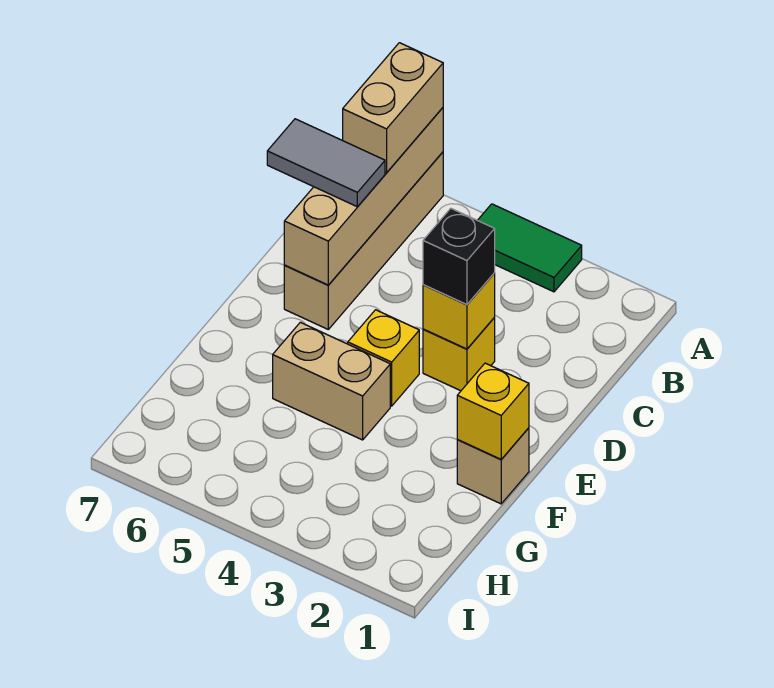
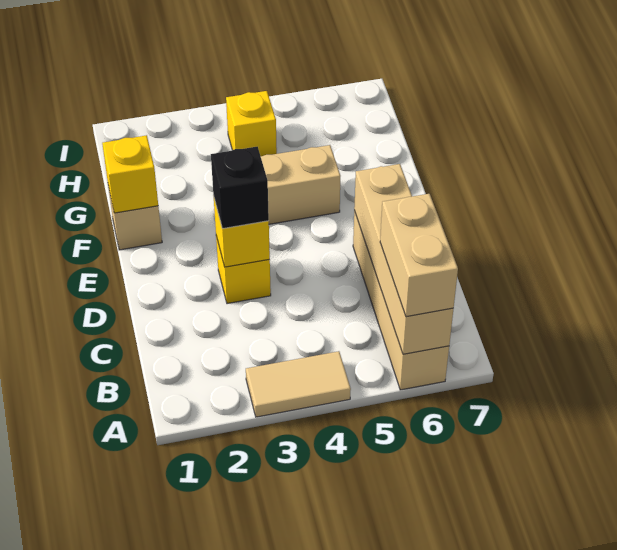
green tile A3:A4 level 1 -> tan tile A3:A4 level 1
grey tile C6:C7 level 3 -> none
yellow brick E4 level 1 -> yellow brick H4 level 1

